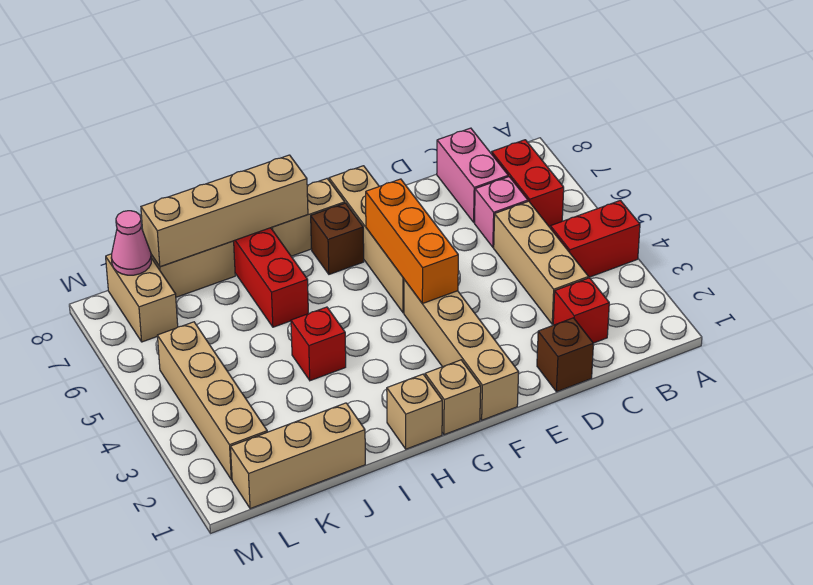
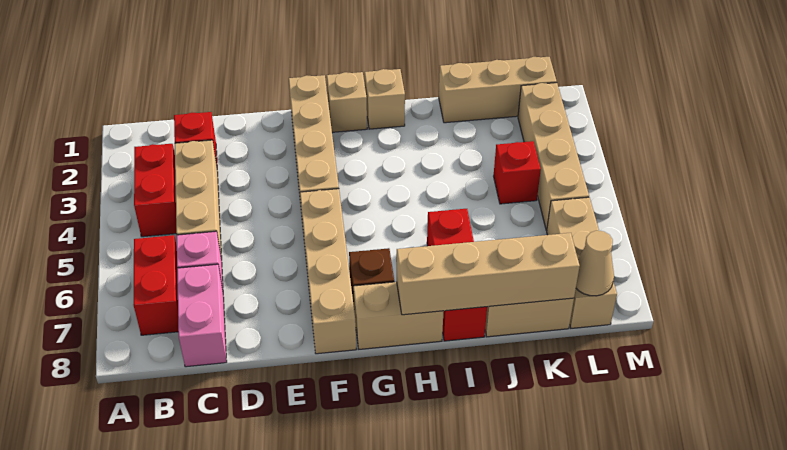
red brick A4:B4 level 1 -> red brick B3:B4 level 1
brown brick D1 level 1 -> none
orange brick F4:F6 level 2 -> none
red brick I4 level 1 -> red brick K4 level 1
tan brick L7:L8 level 1 -> tan brick L6:L8 level 1
pink cone L8 level 2 -> tan cone L8 level 2

